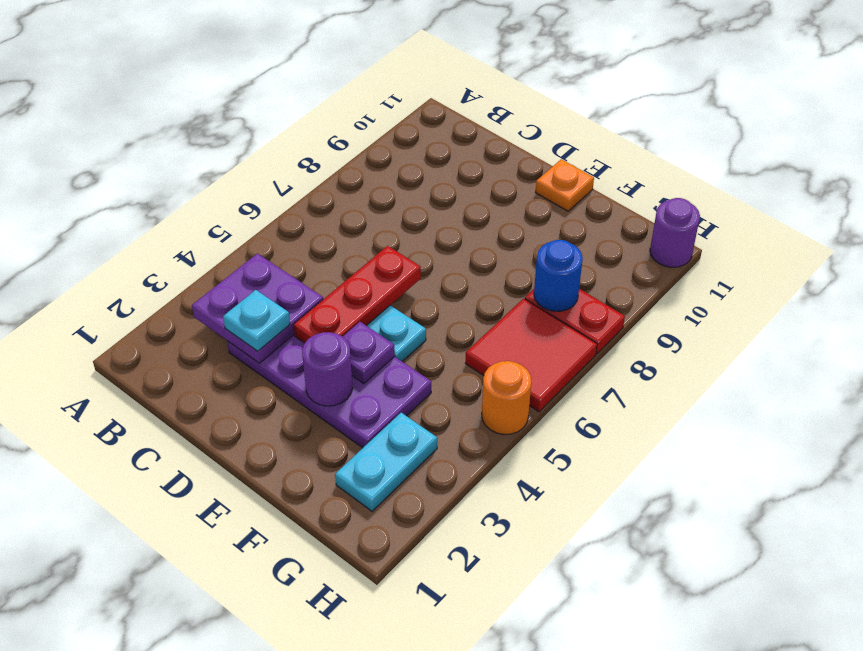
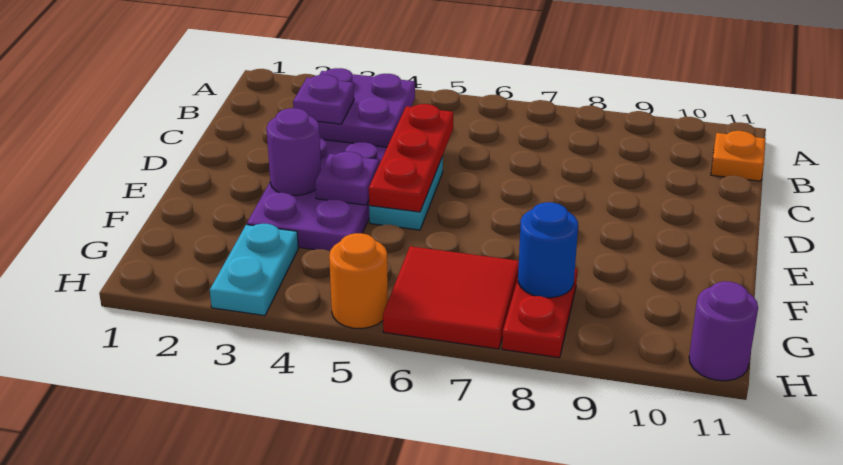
cyan plate C3 level 3 -> purple plate C3 level 3
red plate D4:D6 level 2 -> red plate C5:E5 level 2
orange plate E11 level 1 -> orange plate B11 level 1
cyan plate G2:G3 level 1 -> cyan plate G3:H3 level 1

